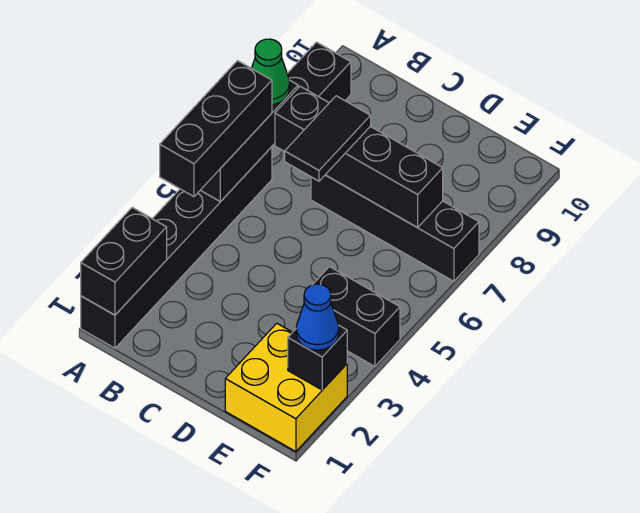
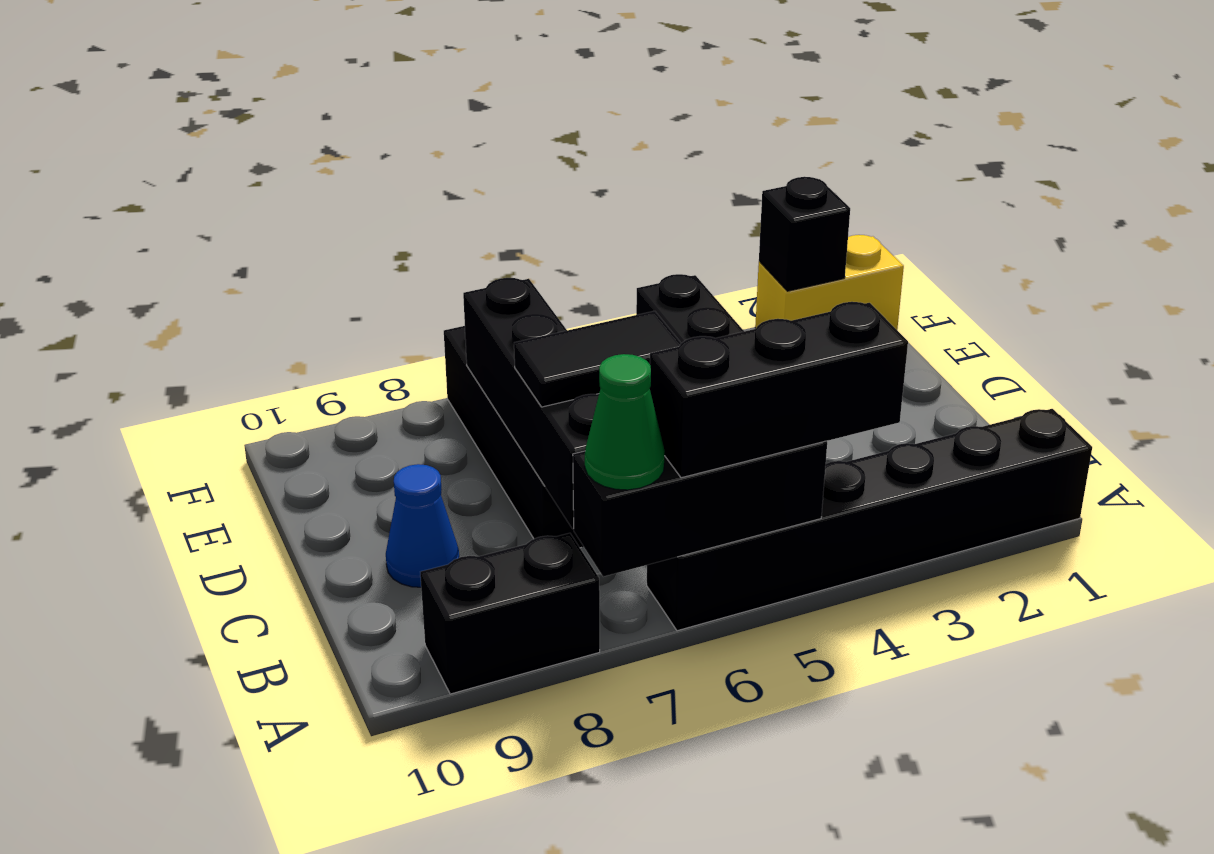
black brick A1:A2 level 2 -> none
yellow brick E1:F2 level 1 -> yellow brick F1:F2 level 1
blue cone F2 level 3 -> blue cone C9 level 1

